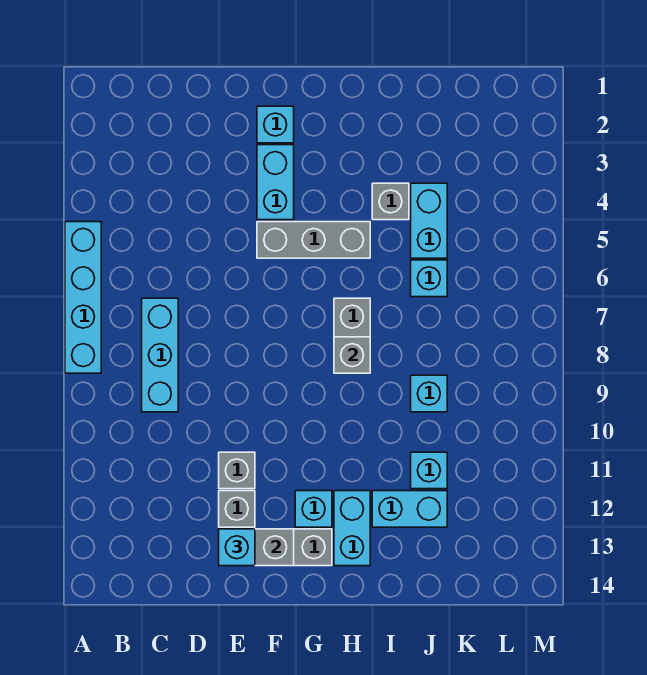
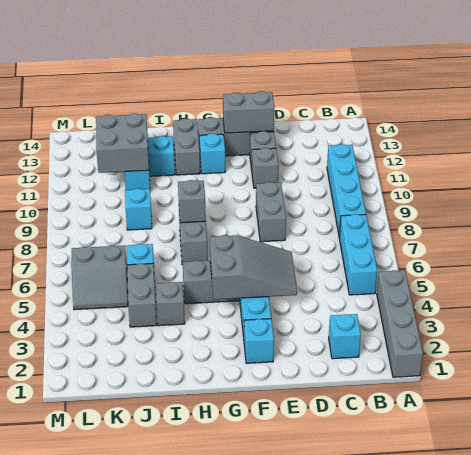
none -> grey brick A1:A4 level 1
cyan brick A5:A8 level 1 -> cyan brick B8:B11 level 1
cyan brick C7:C9 level 1 -> cyan brick B5:B7 level 1
none -> grey slope E4:G5 level 2 top G
none -> grey brick E8:E9 level 1
cyan brick E13 level 3 -> cyan brick C2 level 1
cyan brick H12:H13 level 1 -> grey brick H12:H13 level 1
cyan brick J4:J5 level 1 -> grey brick J4:J5 level 1
none -> grey brick J11:K12 level 2
none -> grey slope K5:L6 level 1 top 6

